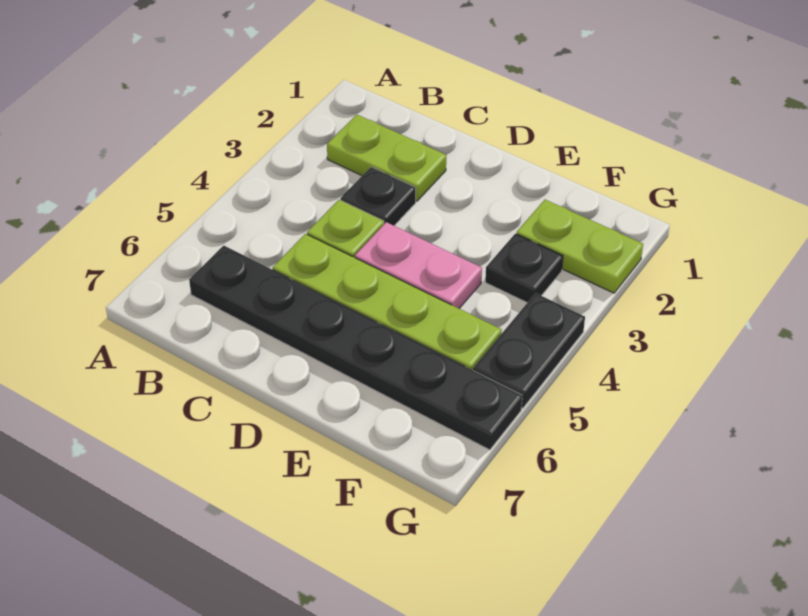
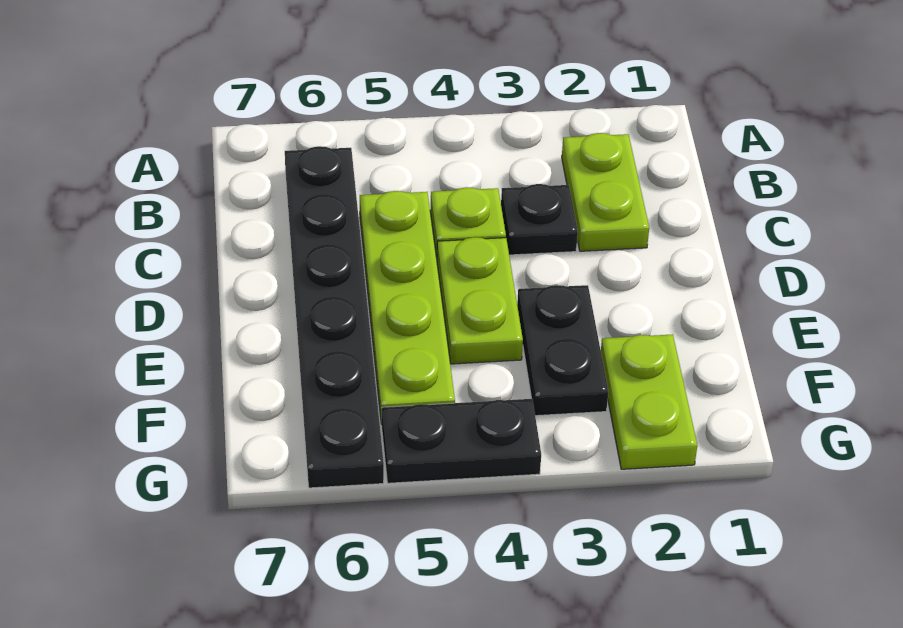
pink plate D4:E4 level 1 -> lime plate D4:E4 level 1
black plate F3 level 1 -> black plate E3:F3 level 1

